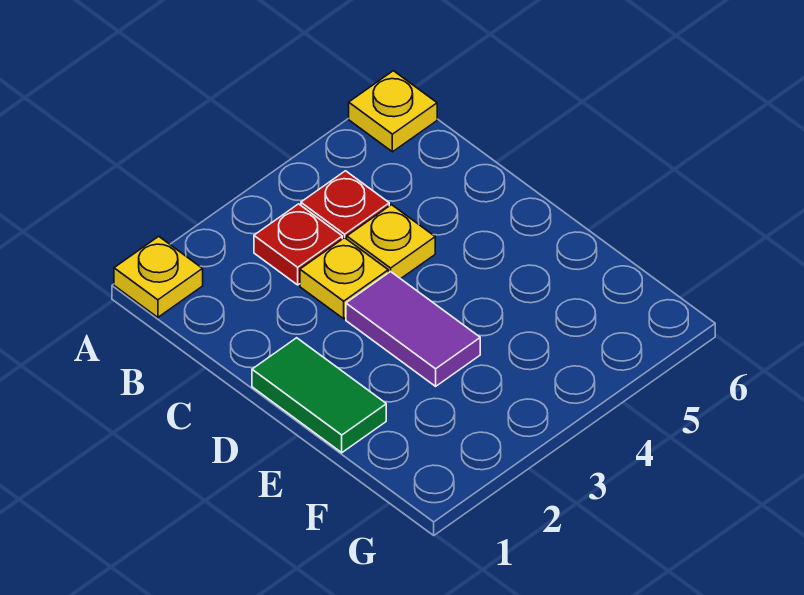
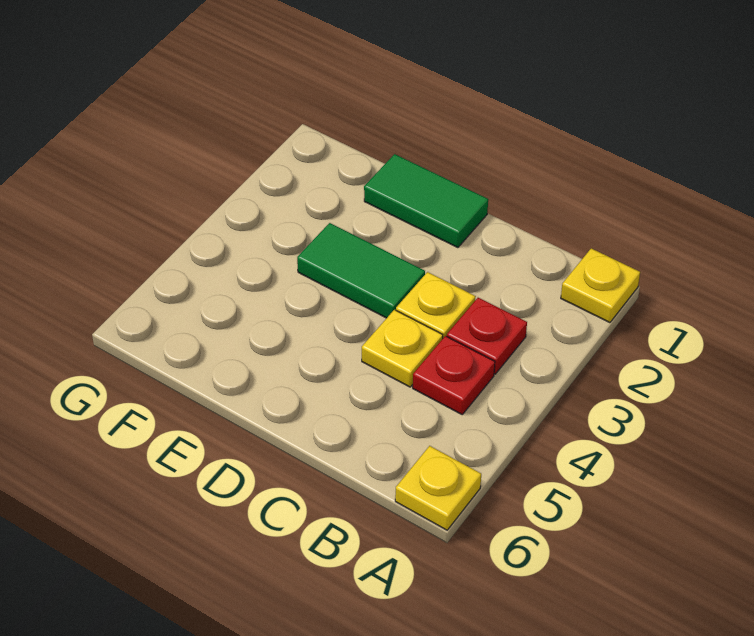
purple tile D3:E3 level 1 -> green tile D3:E3 level 1

